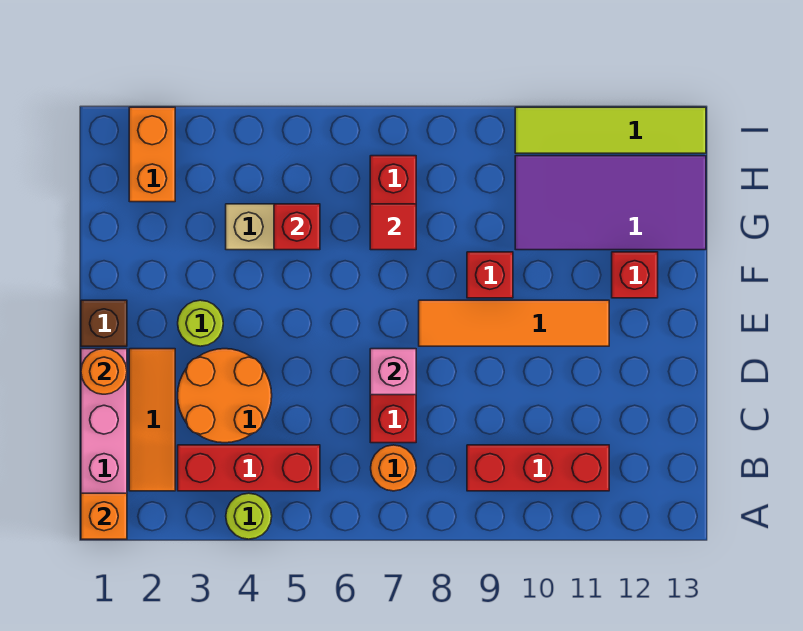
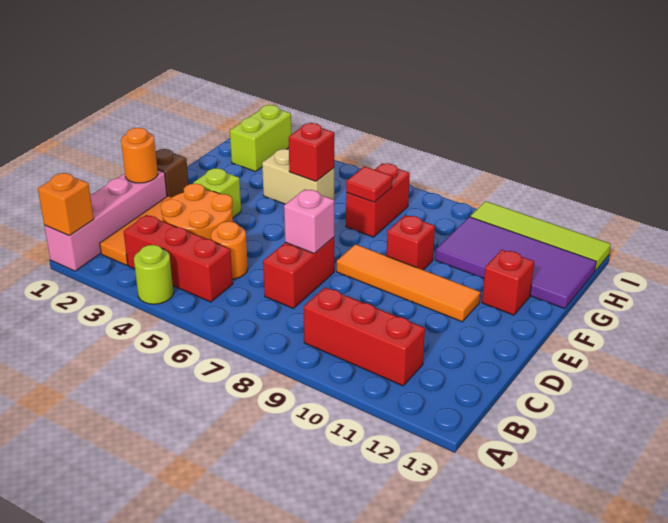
orange round brick B7 level 1 -> orange round brick C5 level 1
lime round brick E3 level 1 -> lime brick E3 level 1
orange brick H2:I2 level 1 -> lime brick H2:I2 level 1

